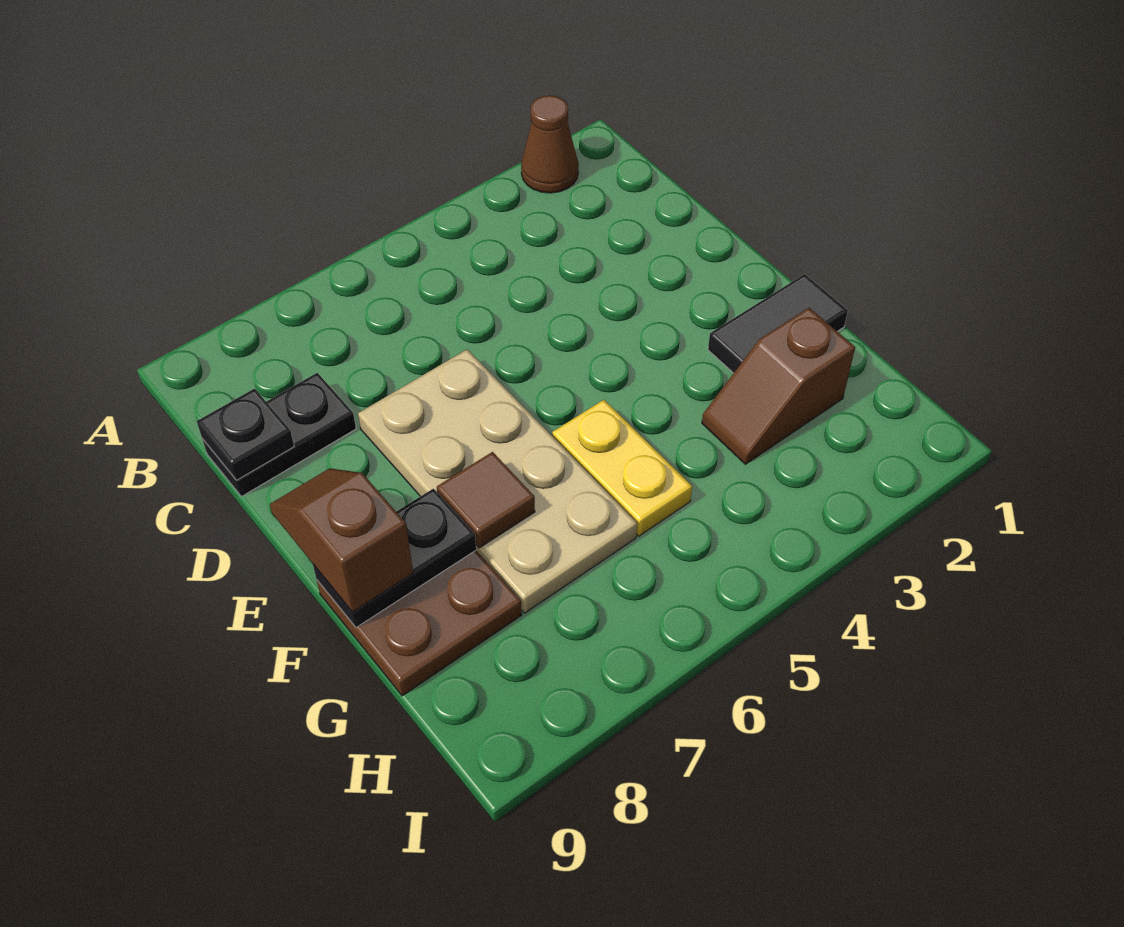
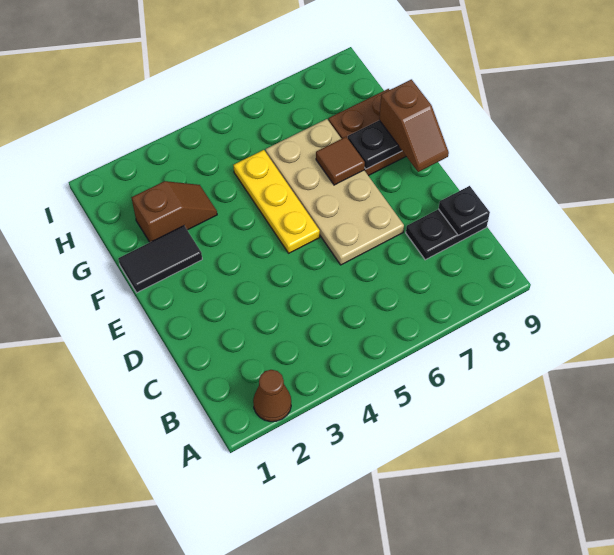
yellow plate F5:G5 level 1 -> yellow plate E5:G5 level 1

